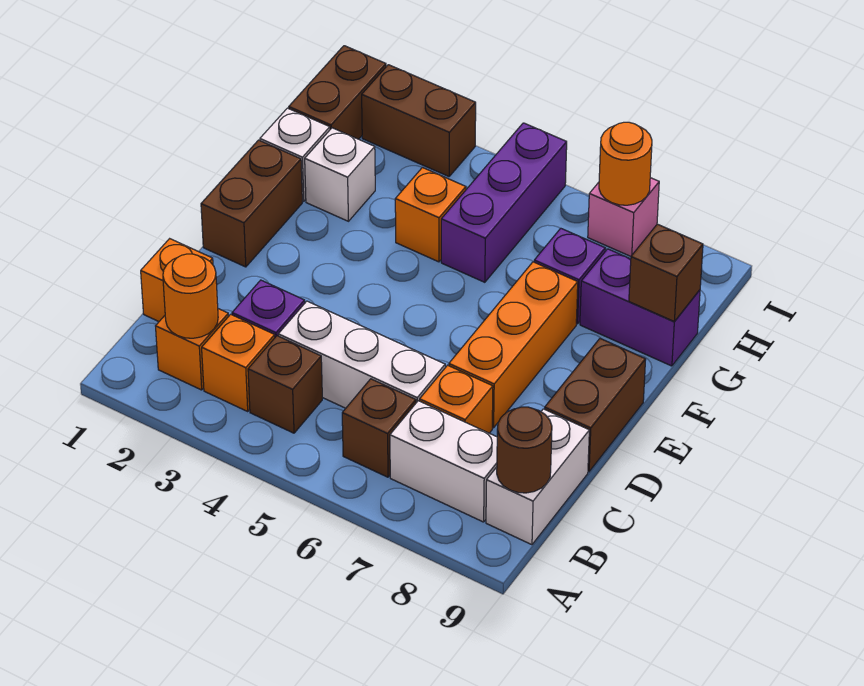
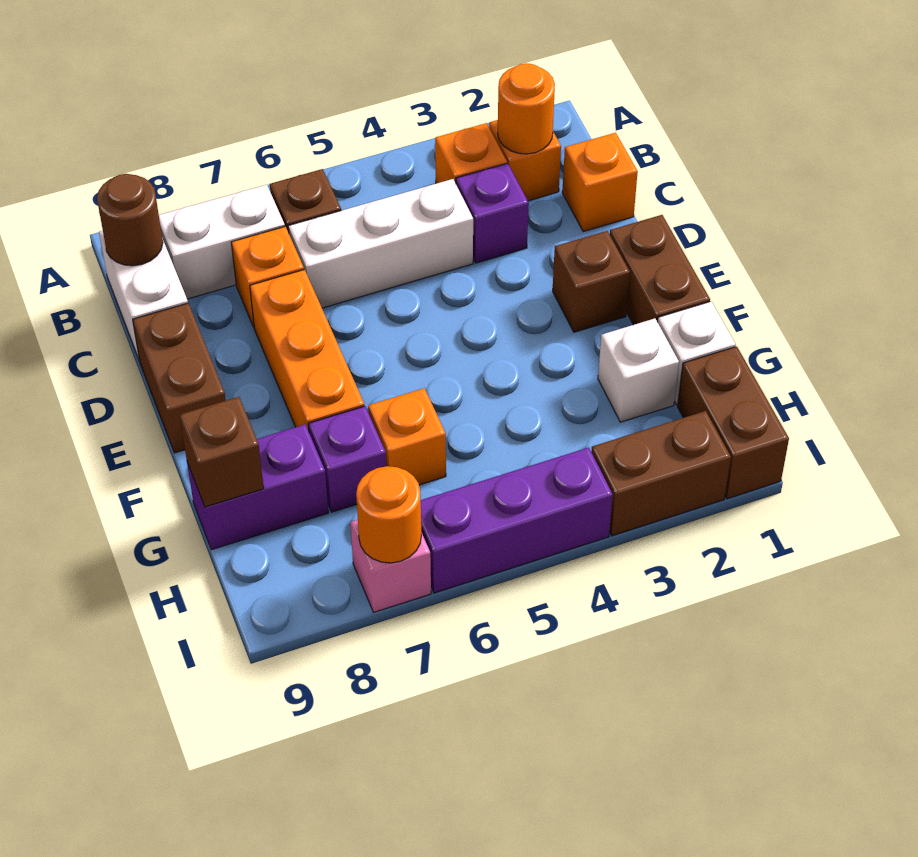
brown brick B4 level 1 -> brown brick E2 level 1
orange brick G4 level 1 -> orange brick G6 level 1
purple brick G5:I5 level 1 -> purple brick I4:I6 level 1

